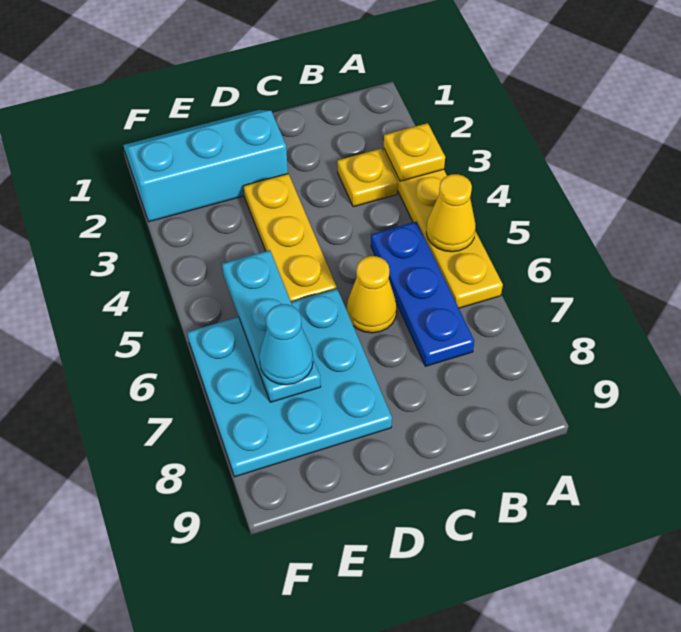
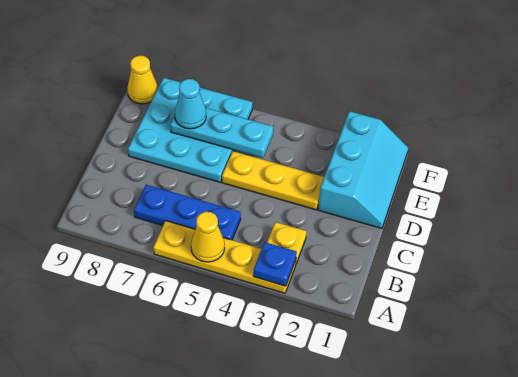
yellow plate A3 level 2 -> blue plate A3 level 2
yellow cone C6 level 1 -> yellow cone F9 level 1

